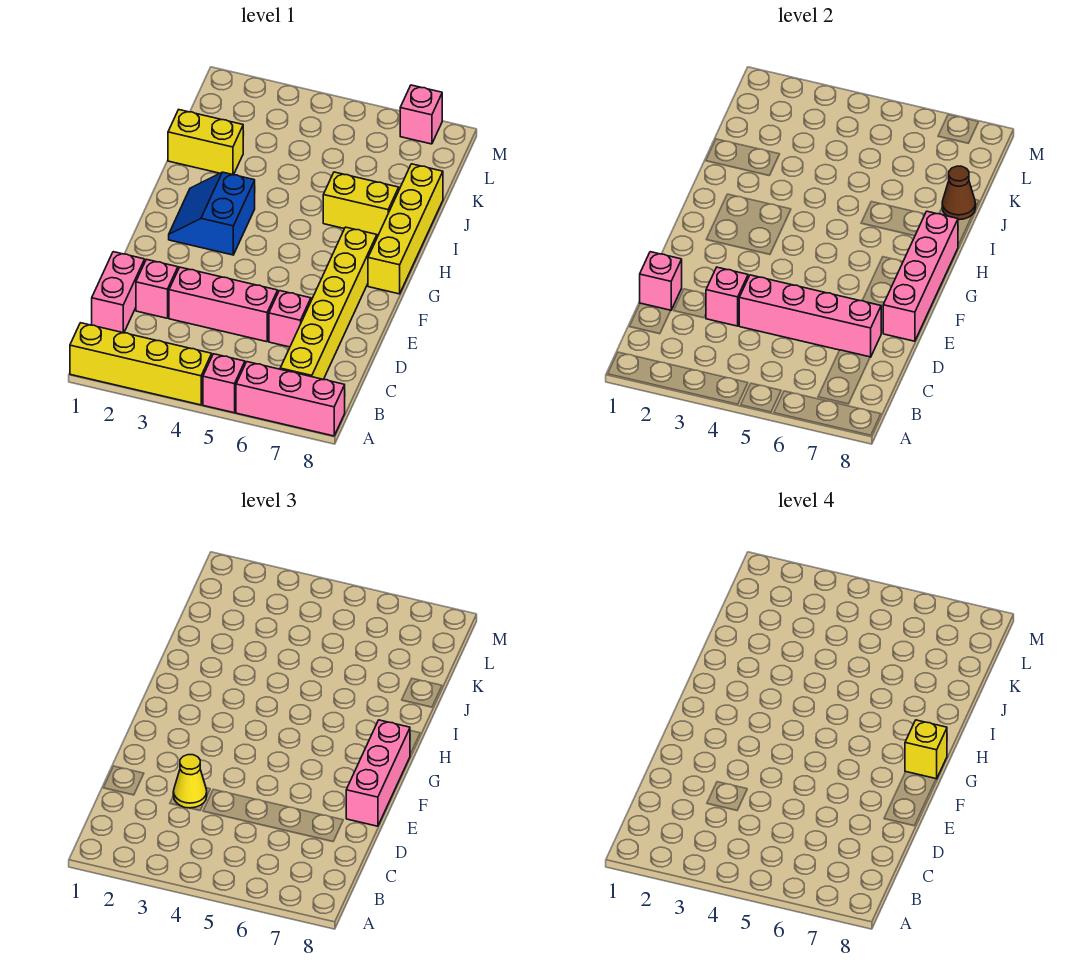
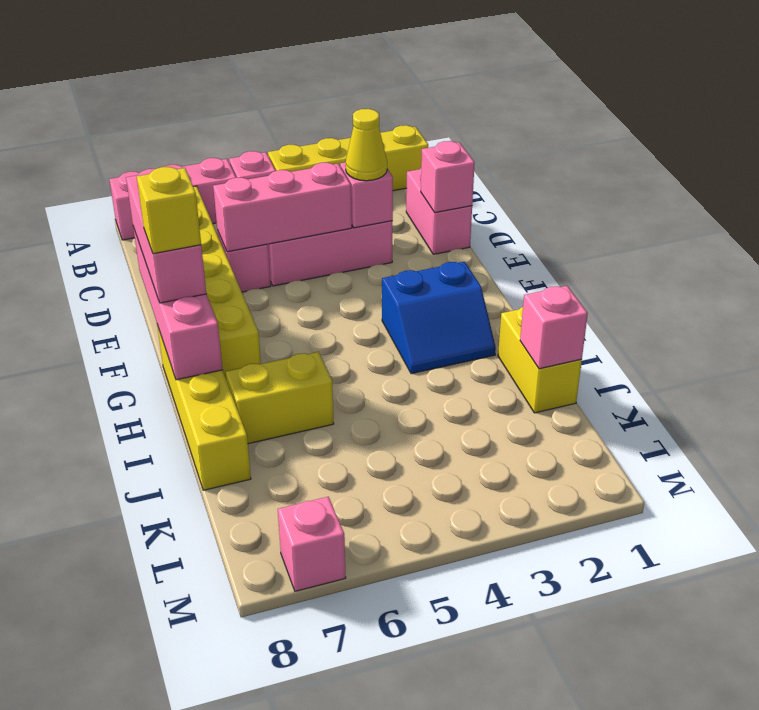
pink brick D2 level 1 -> pink brick J1 level 2
pink brick D4:D7 level 2 -> pink brick D4:D6 level 2
blue slope G2:H3 level 1 top 3 -> blue slope G2:H3 level 1 top G
yellow brick J1:J2 level 1 -> yellow brick I1:J1 level 1
brown cone J8 level 2 -> none

